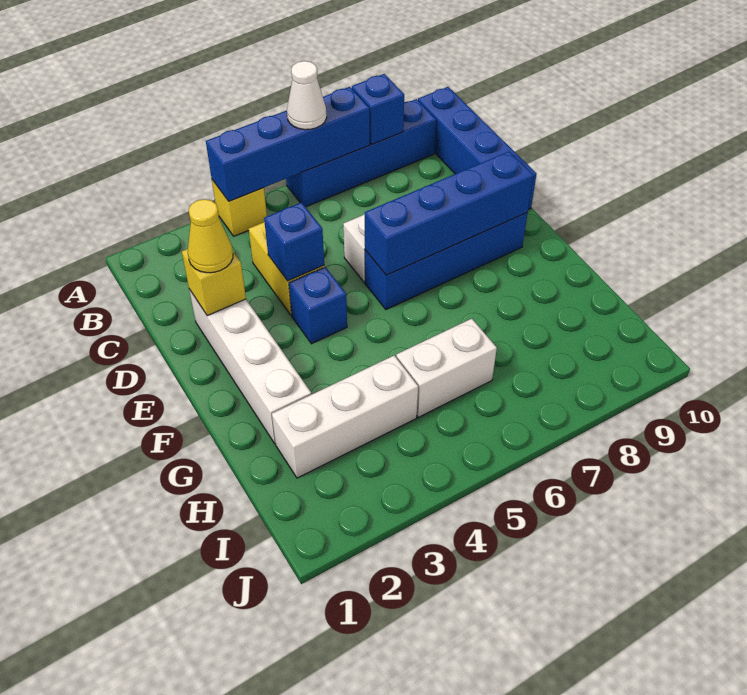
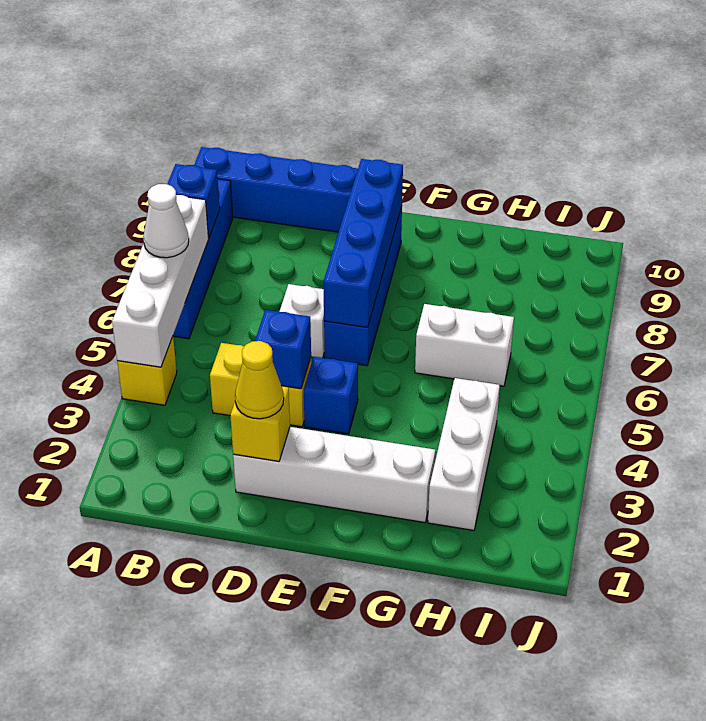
blue brick A4:A7 level 2 -> white brick A4:A7 level 2
white brick H5:H6 level 1 -> white brick G6:H6 level 1

